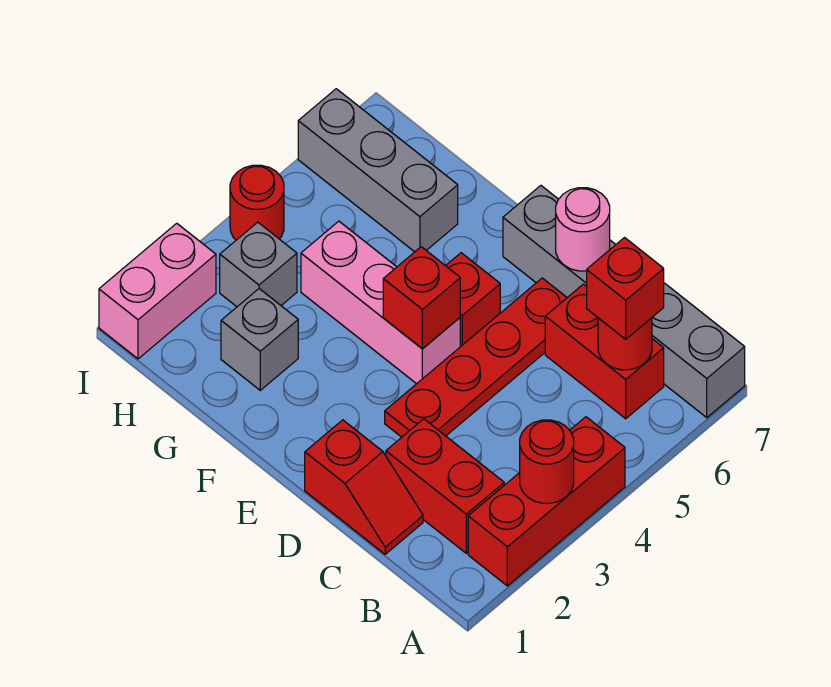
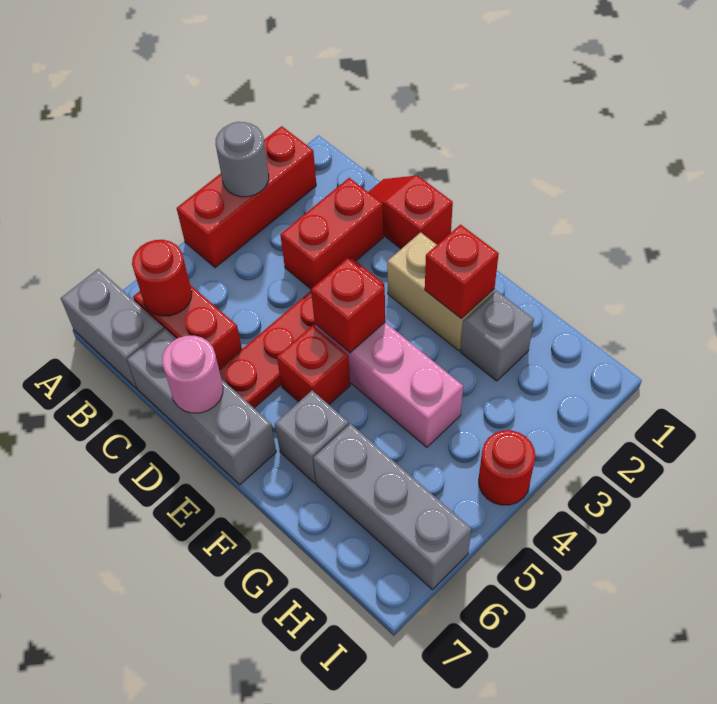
red round brick A3 level 2 -> grey round brick A3 level 2
red brick B2:C2 level 1 -> red brick C2:C3 level 1
red brick B6 level 3 -> red brick F2 level 2
none -> tan brick E2:F2 level 1
grey brick H3 level 1 -> grey brick F6 level 1
pink brick I1:I2 level 1 -> none

